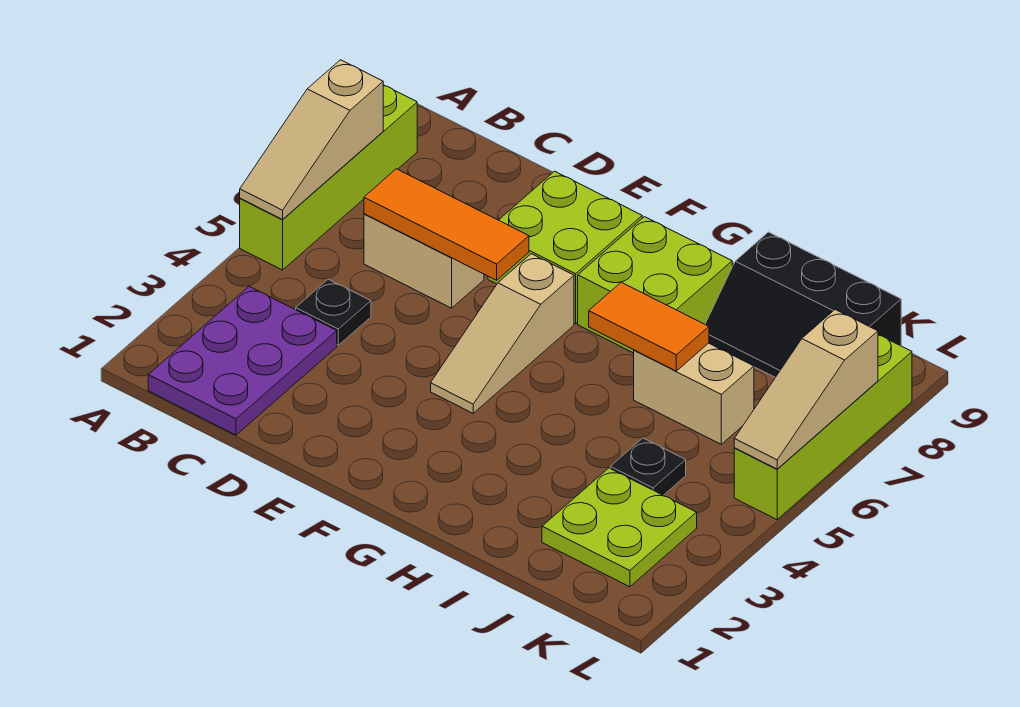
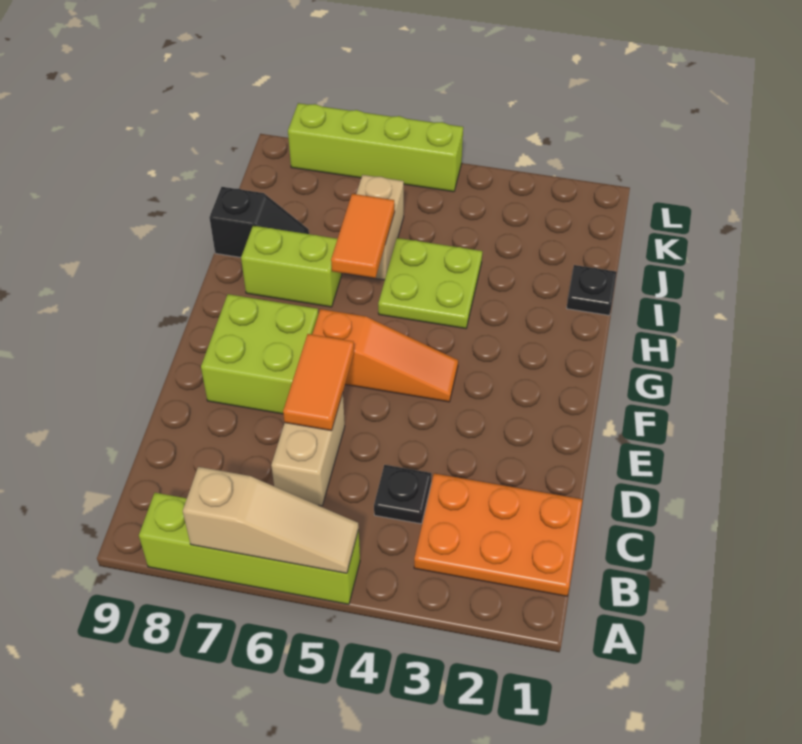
purple plate B1:C3 level 1 -> orange plate B1:C3 level 1
orange tile C6:E6 level 2 -> orange tile D6:E6 level 2
tan slope F4:F6 level 1 top 6 -> orange slope F4:F6 level 1 top 6
lime brick G7:H8 level 1 -> lime brick H7:H8 level 1
black slope I8:K9 level 1 top 9 -> black slope I8:I9 level 1 top 9
lime plate J2:K3 level 1 -> lime plate H4:I5 level 1
black plate J4 level 1 -> black plate I1 level 1
tan slope L5:L7 level 2 top 7 -> none

